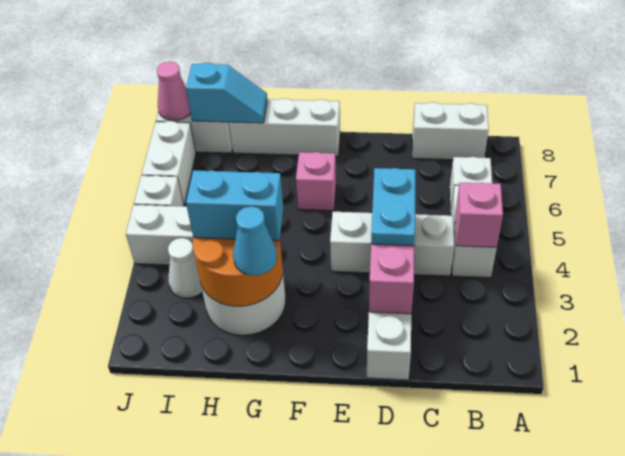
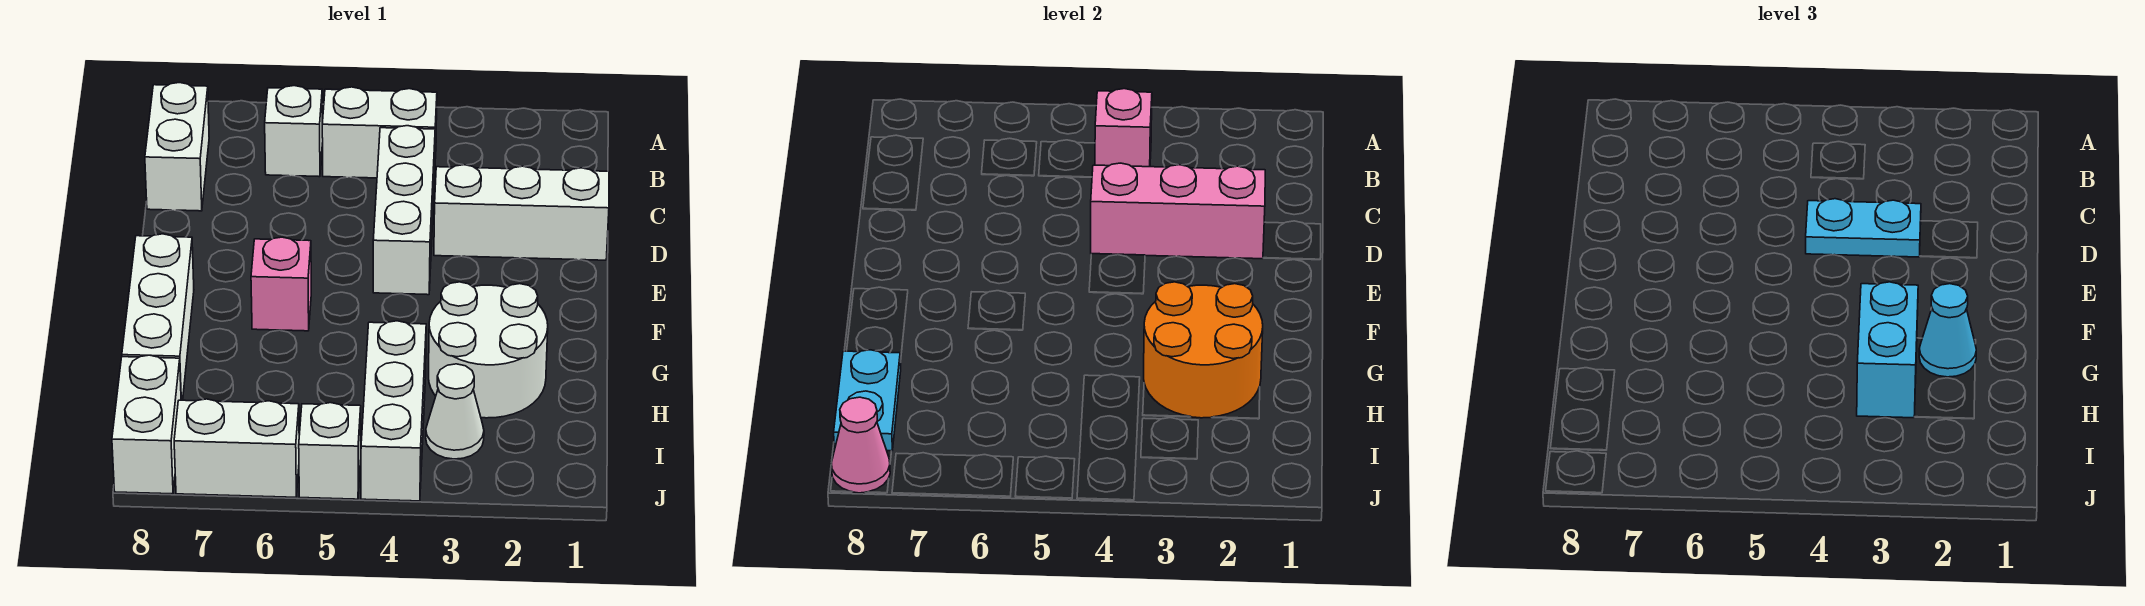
cyan slope H8:I8 level 2 top I -> cyan plate H8:I8 level 2

